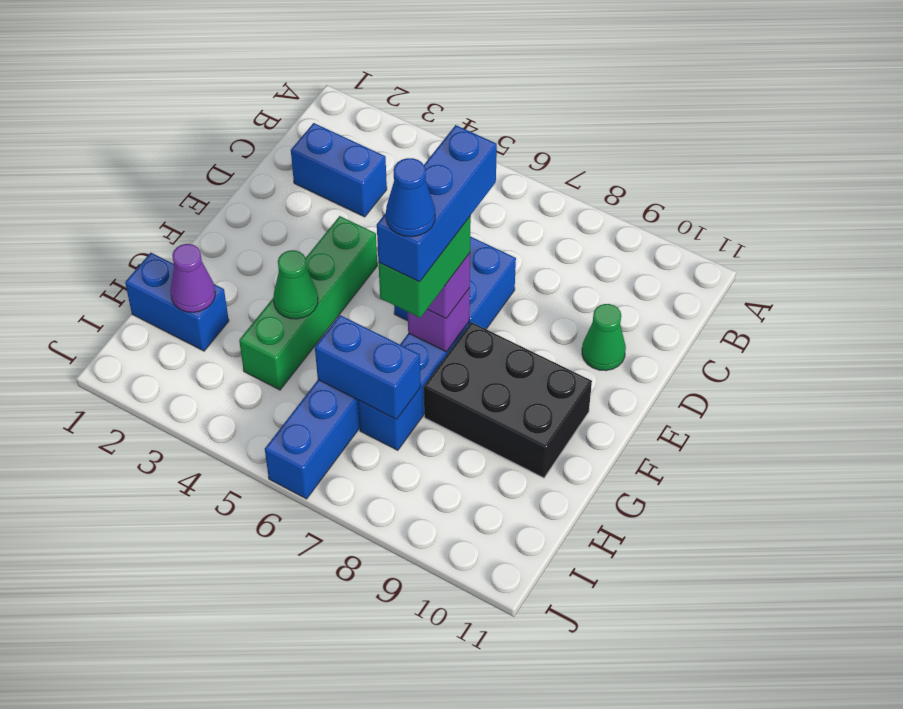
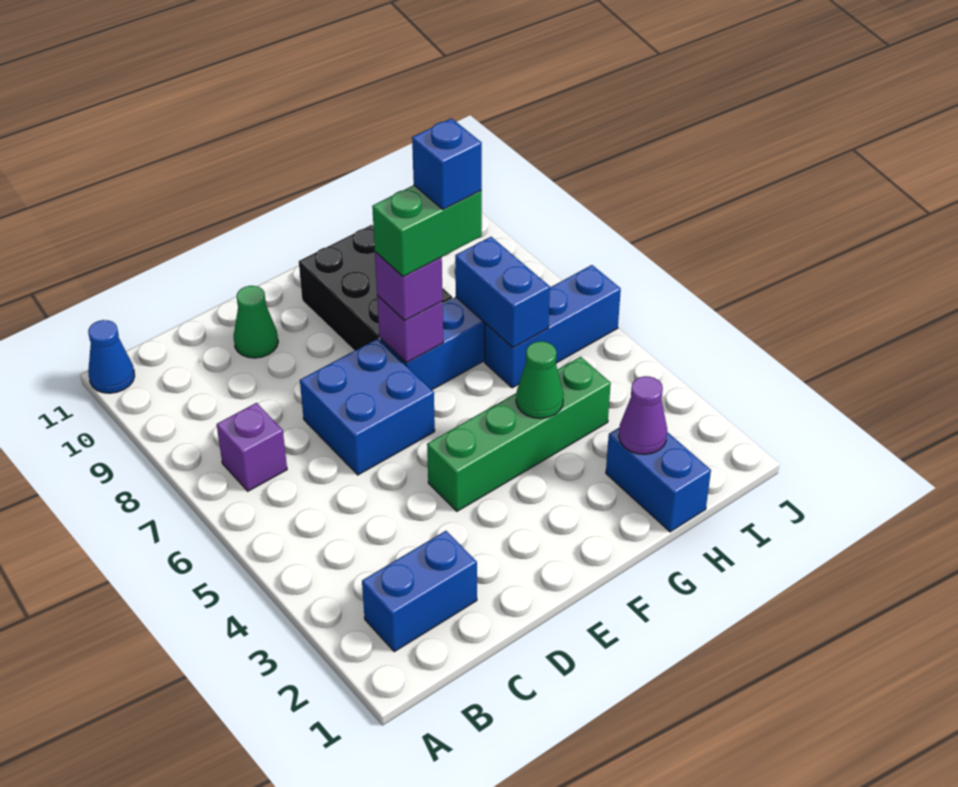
none -> purple brick B7 level 1
blue brick C2:C3 level 1 -> blue brick B2:C2 level 1
blue brick E7:G7 level 5 -> blue brick G7 level 5
blue cone G7 level 6 -> blue cone A11 level 1

